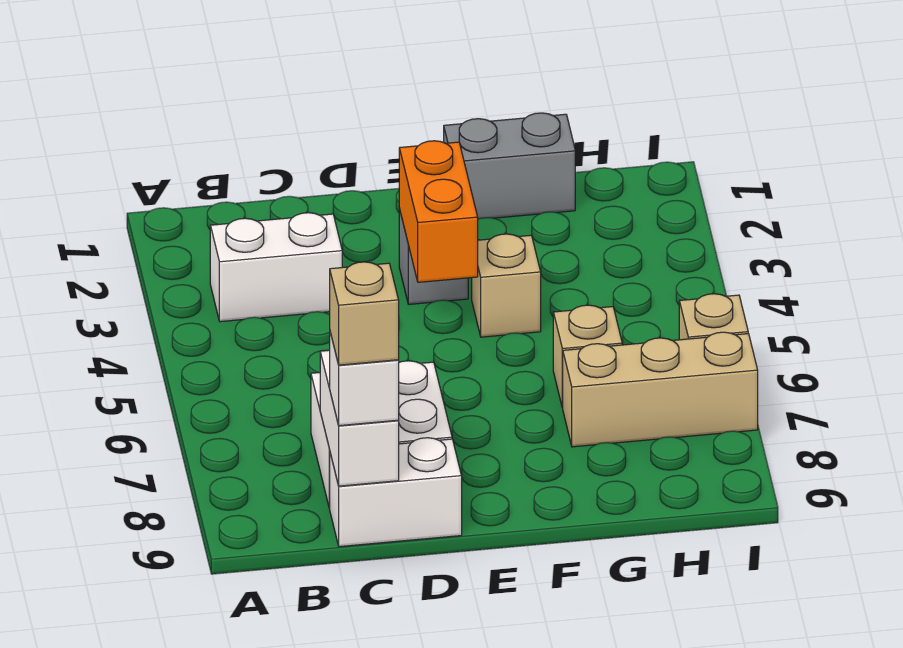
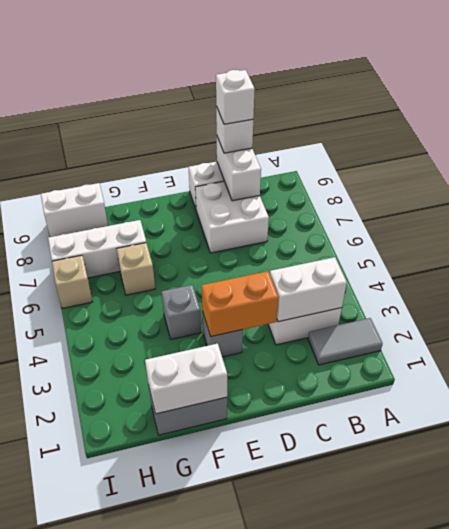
none -> grey tile A2:B2 level 1
none -> white brick B3:C3 level 2
tan brick C9 level 4 -> white brick C9 level 4
orange brick E3:E4 level 2 -> orange brick D3:E3 level 2
none -> white brick F1:G1 level 2
tan brick F4 level 1 -> grey brick F4 level 1
tan brick G7:I7 level 1 -> white brick G7:I7 level 1
none -> white brick H9:I9 level 1

